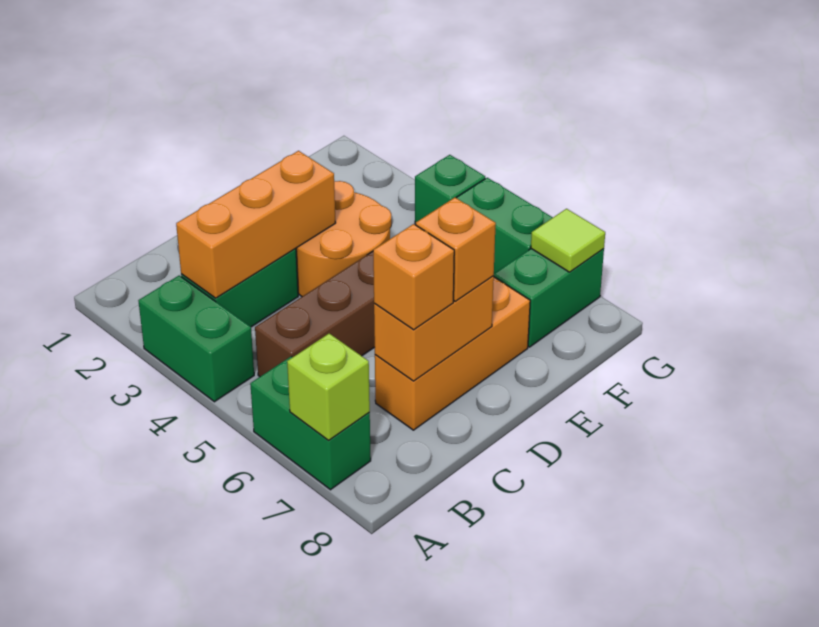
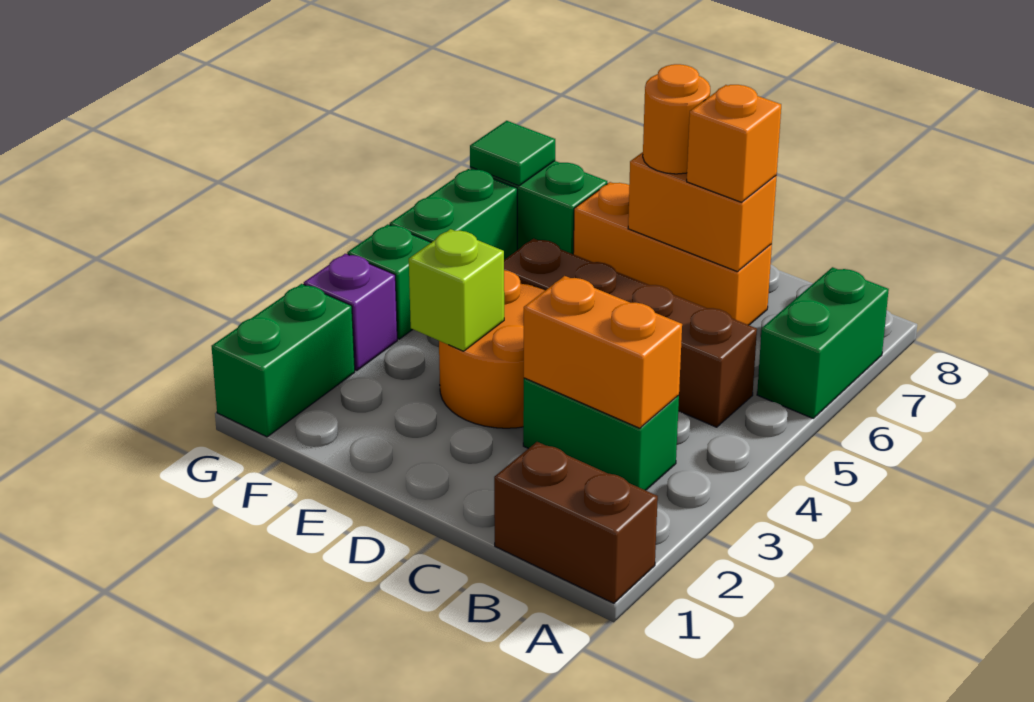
none -> brown brick A1:B1 level 1
green brick A3:A4 level 1 -> green brick G1:G2 level 1
lime brick A7 level 2 -> lime brick E3 level 2
orange brick B3:D3 level 2 -> orange brick B3:C3 level 2
orange brick D7 level 3 -> orange round brick D7 level 3
none -> purple brick G3 level 1
lime tile G7 level 2 -> green tile G7 level 2

